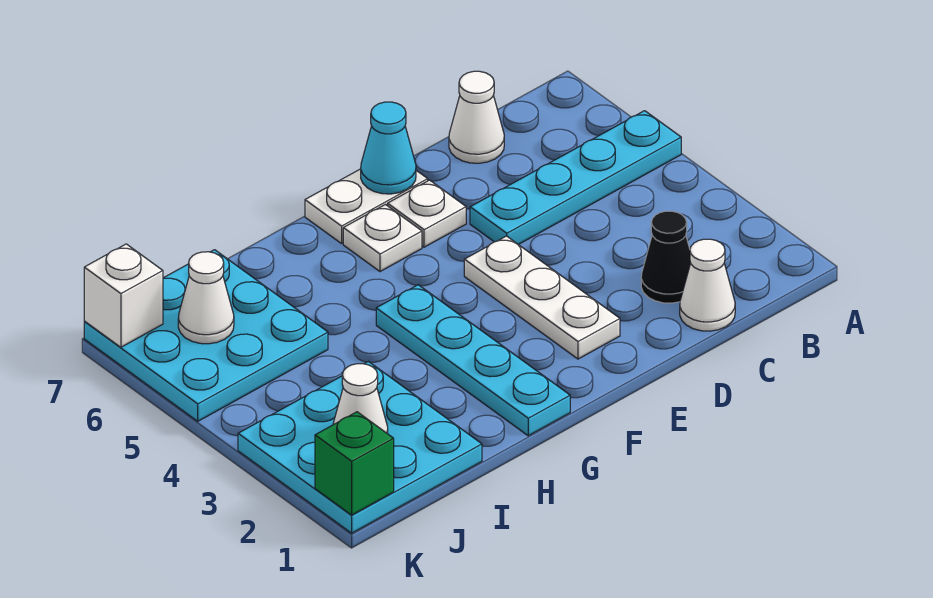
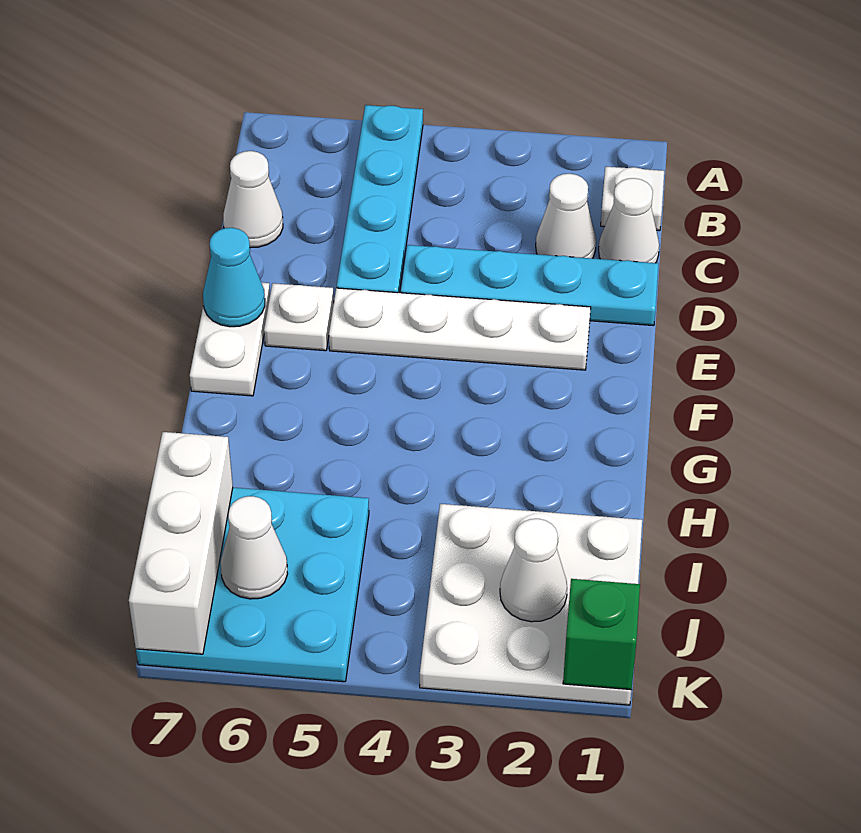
black cone C2 level 1 -> white cone C2 level 1
white plate E2:E4 level 1 -> white plate E2:E5 level 1
white plate F6 level 1 -> white plate B1 level 1
cyan plate G1:G4 level 1 -> cyan plate D1:D4 level 1
cyan plate I1:K3 level 1 -> white plate I1:K3 level 1
white brick K7 level 2 -> white brick I7:K7 level 2

